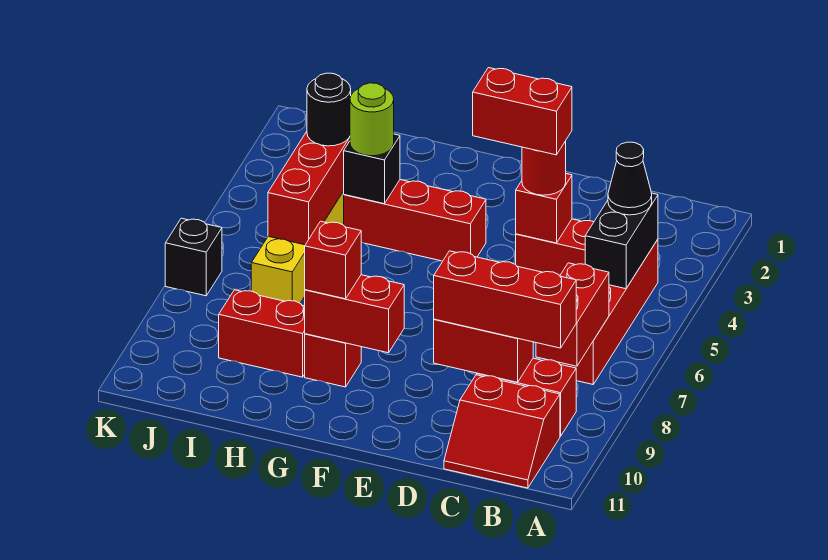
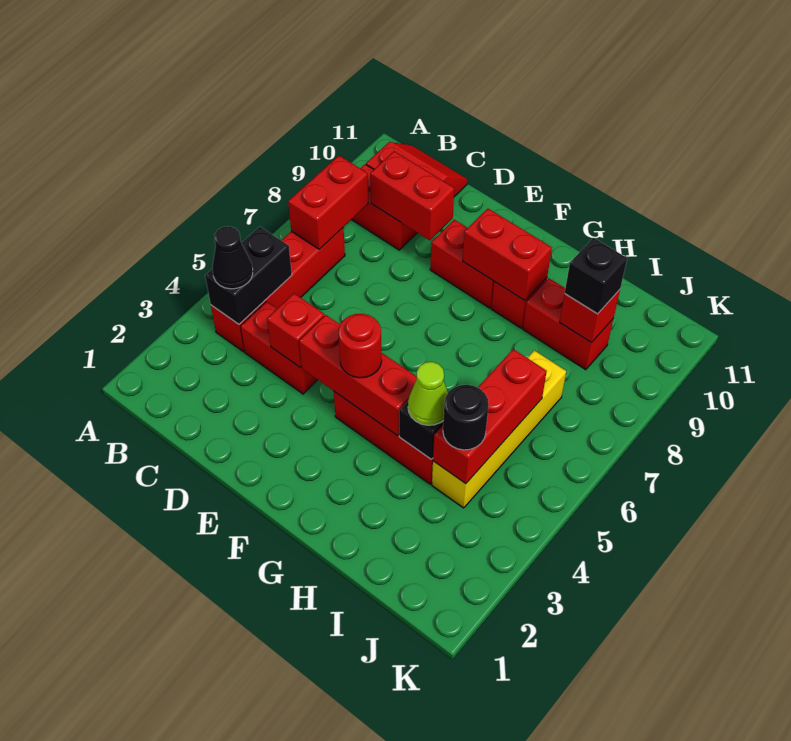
red brick B9:D9 level 3 -> red brick E4:G4 level 2
red round brick D4 level 3 -> red round brick F4 level 3
red brick D4:E4 level 4 -> red brick E9:F9 level 1
red brick G9 level 3 -> red brick I9 level 2
lime round brick H4 level 3 -> lime cone H4 level 3
black brick K7 level 1 -> black brick I9 level 3

